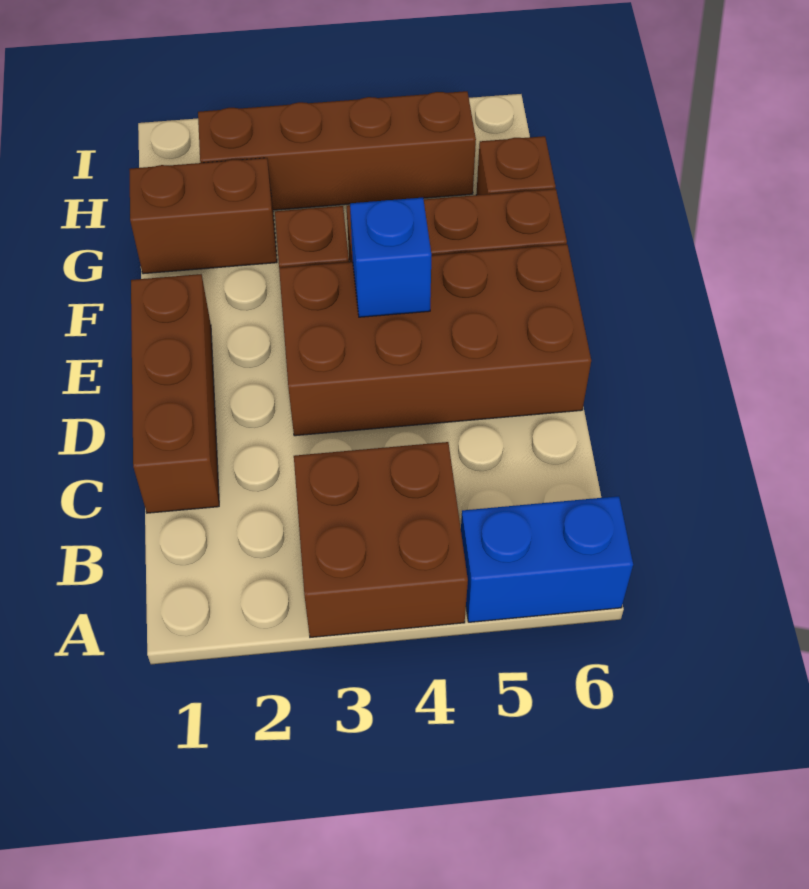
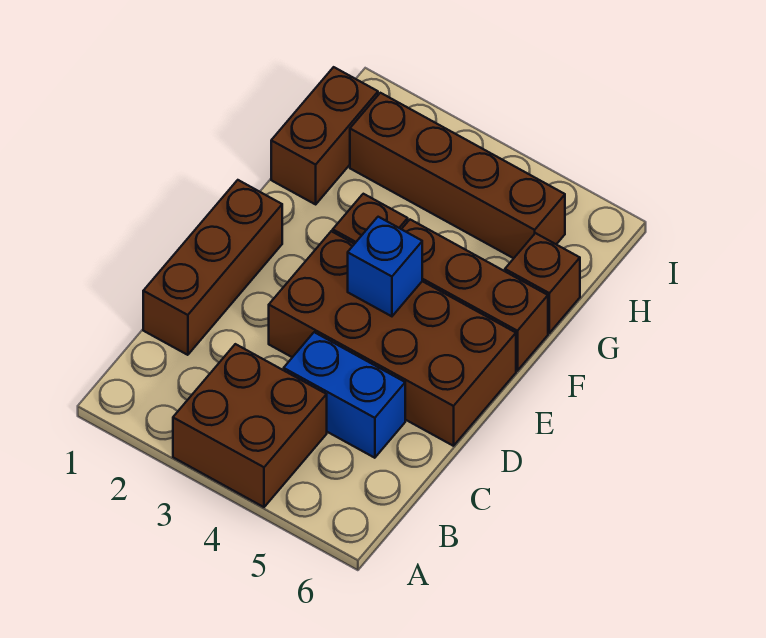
blue brick A5:A6 level 1 -> blue brick C4:C5 level 1
brown brick G1:G2 level 1 -> brown brick G1:H1 level 1

